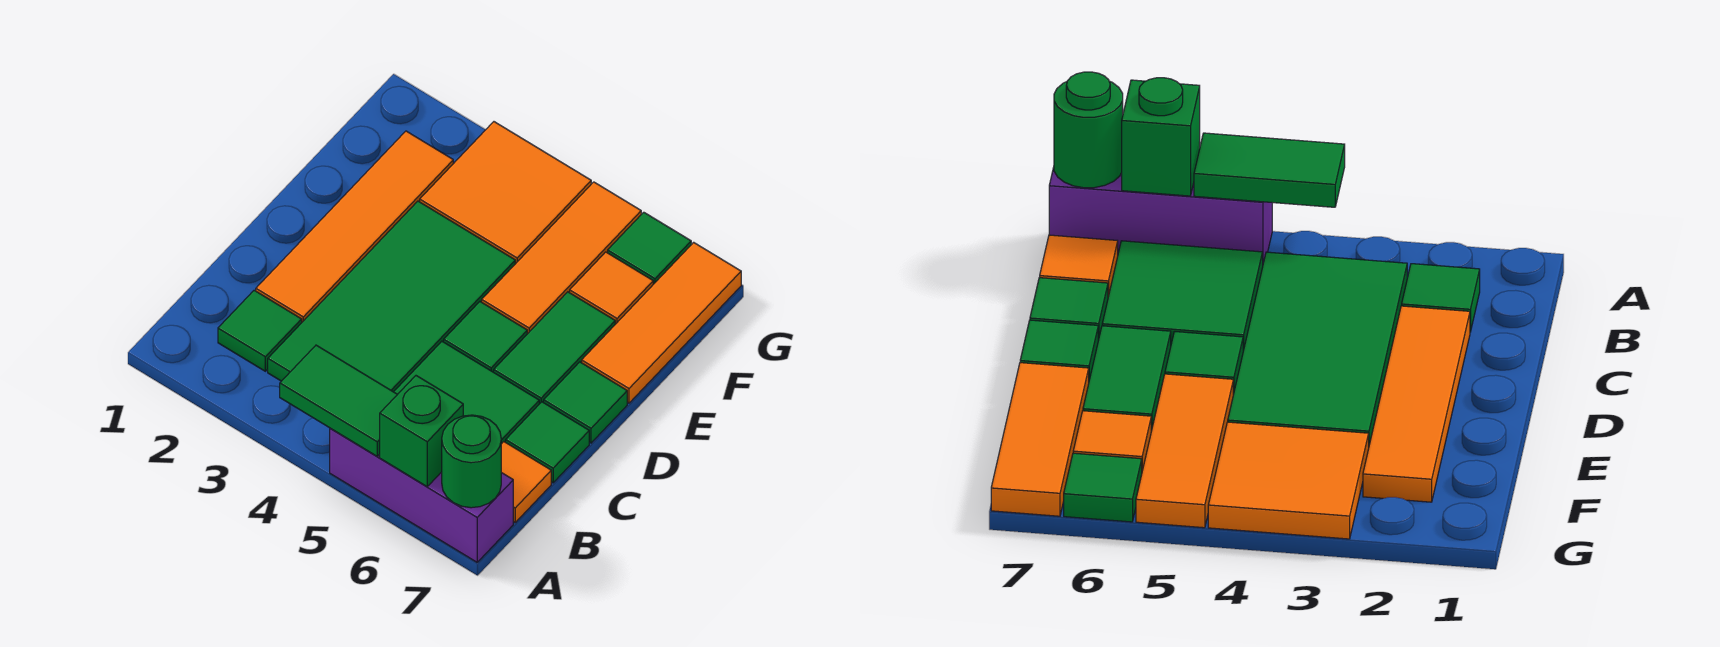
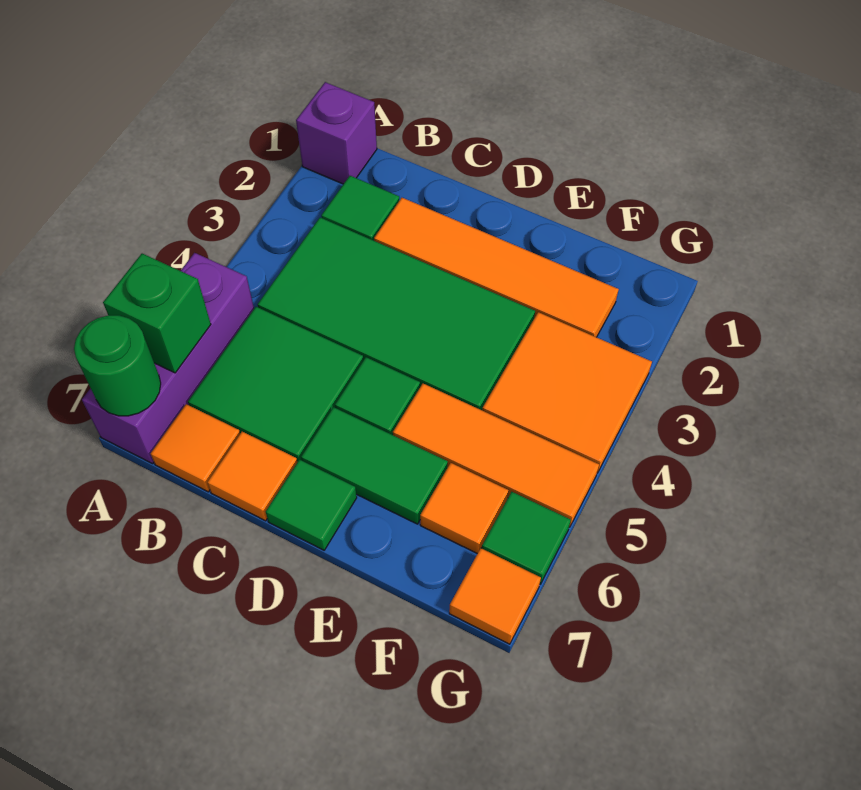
none -> purple brick A1 level 1
green tile A4:A5 level 2 -> none
green tile C7 level 1 -> orange tile C7 level 1
orange tile E7:G7 level 1 -> orange tile G7 level 1

